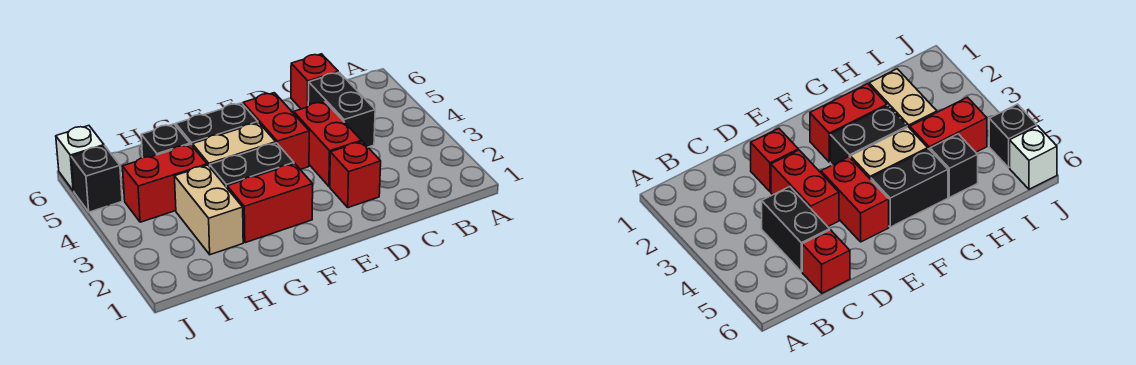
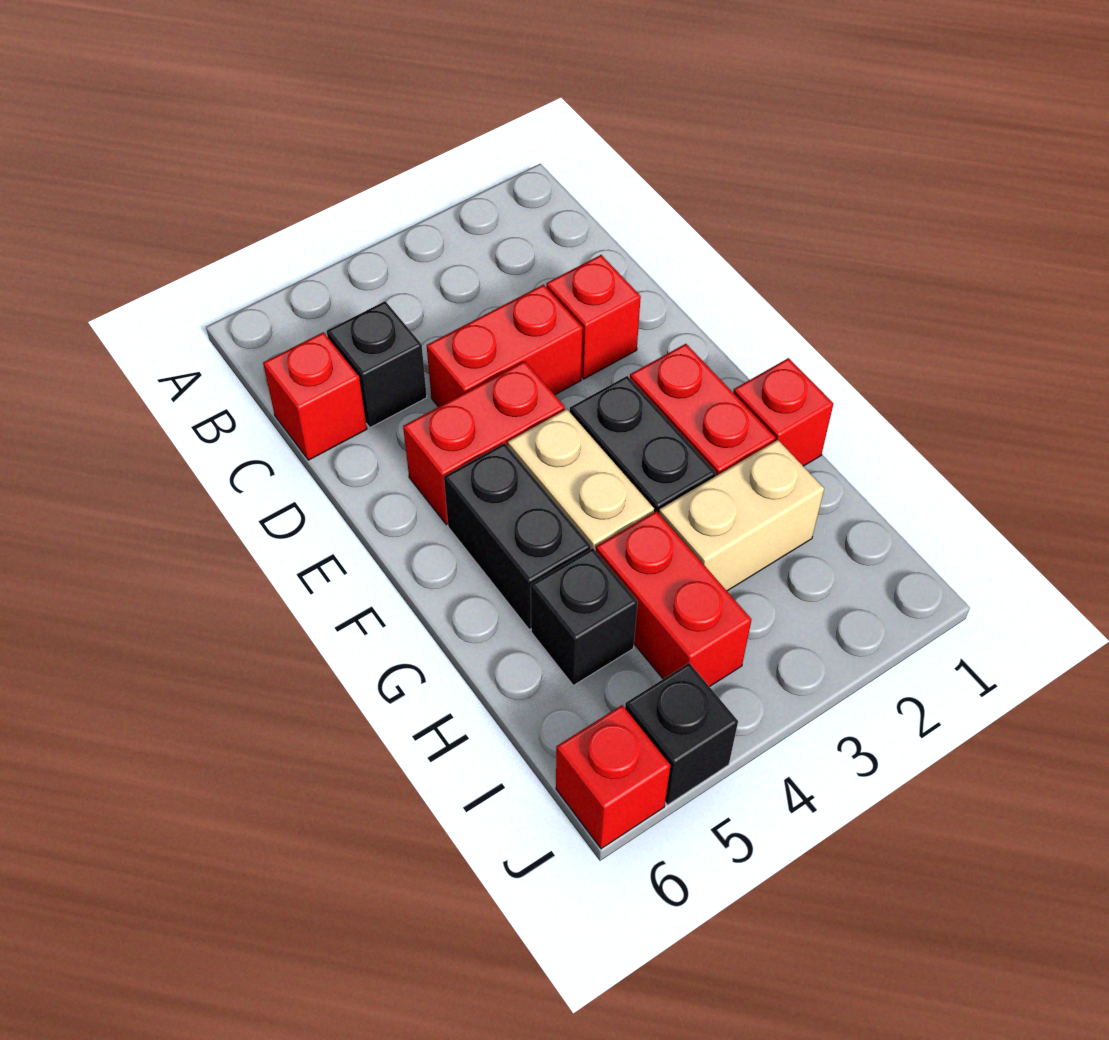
black brick C4:C5 level 1 -> black brick C5 level 1
none -> red brick G1 level 1
white brick J6 level 1 -> red brick J6 level 1

